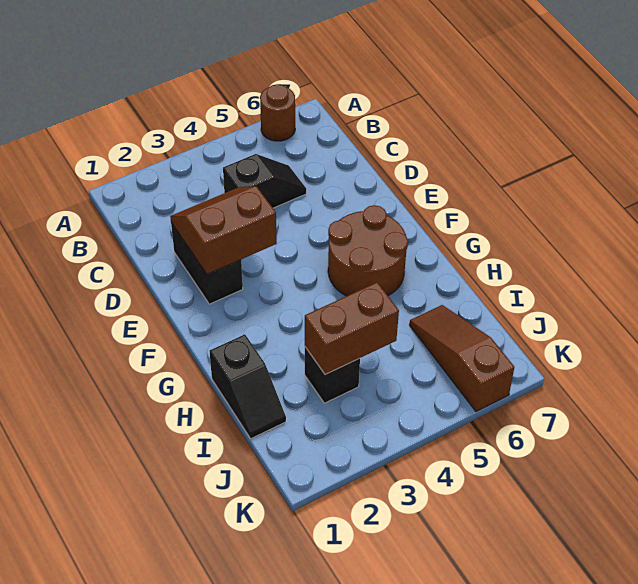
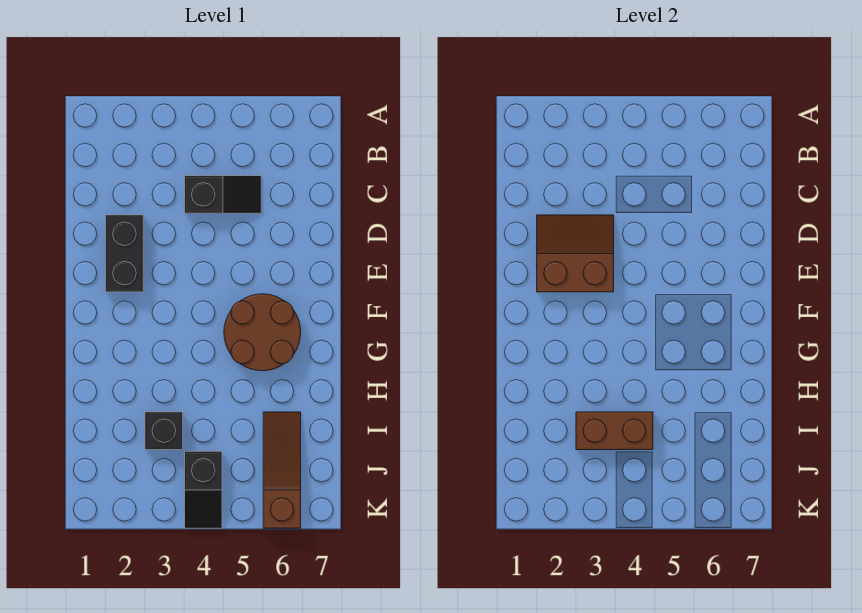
brown round brick A6 level 1 -> none
black slope H1:I1 level 1 top H -> black slope J4:K4 level 1 top J

